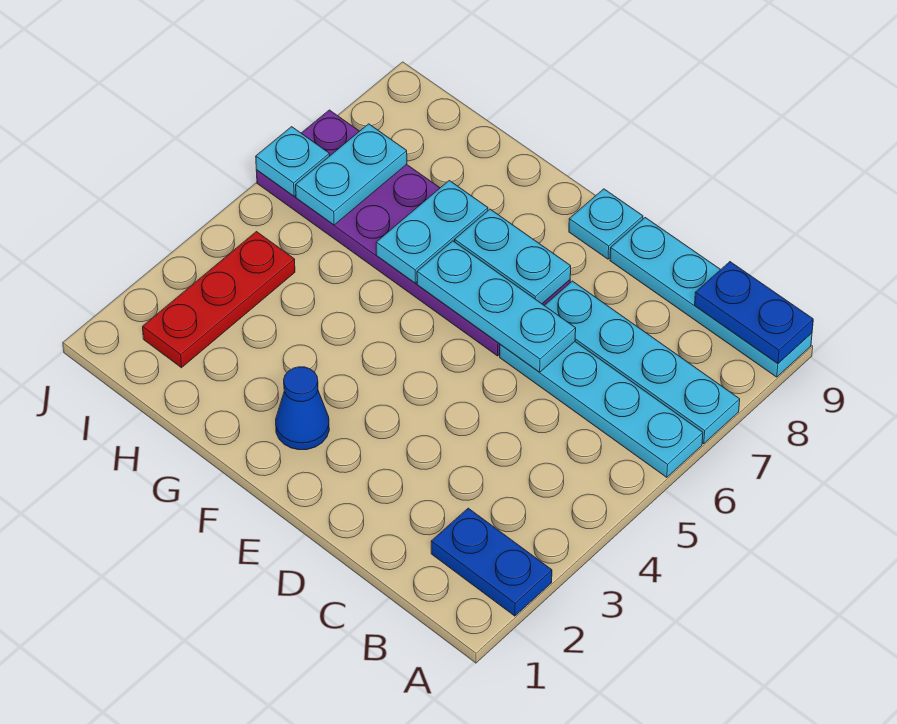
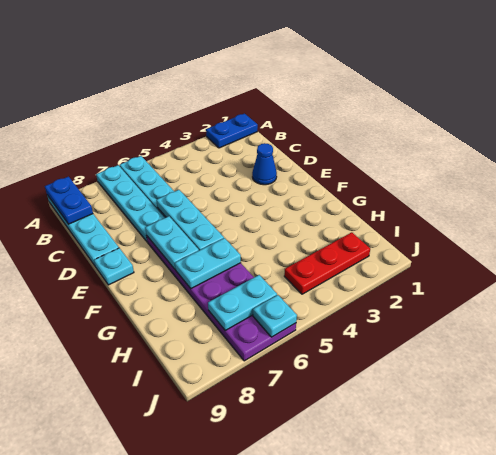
blue plate A2:B2 level 1 -> blue plate A1:A2 level 1
blue cone F2 level 1 -> blue cone D2 level 1

